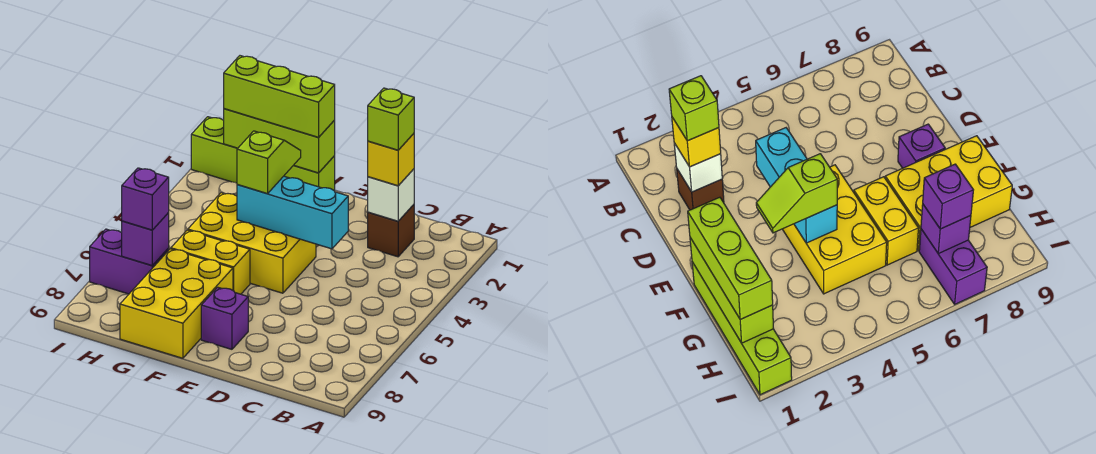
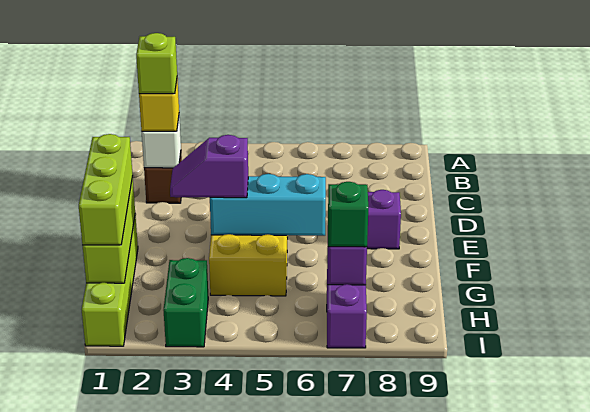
cyan brick D4:F4 level 2 -> cyan brick F4:F6 level 2
lime slope F3:F4 level 3 top 4 -> purple slope F3:F4 level 3 top 4
yellow brick F6:G6 level 1 -> none
yellow brick F7:G9 level 1 -> none
none -> green brick H3:I3 level 1
purple brick H7 level 3 -> green brick H7 level 3

